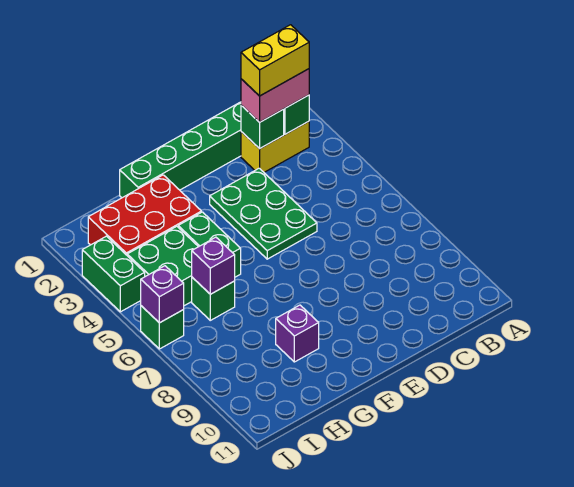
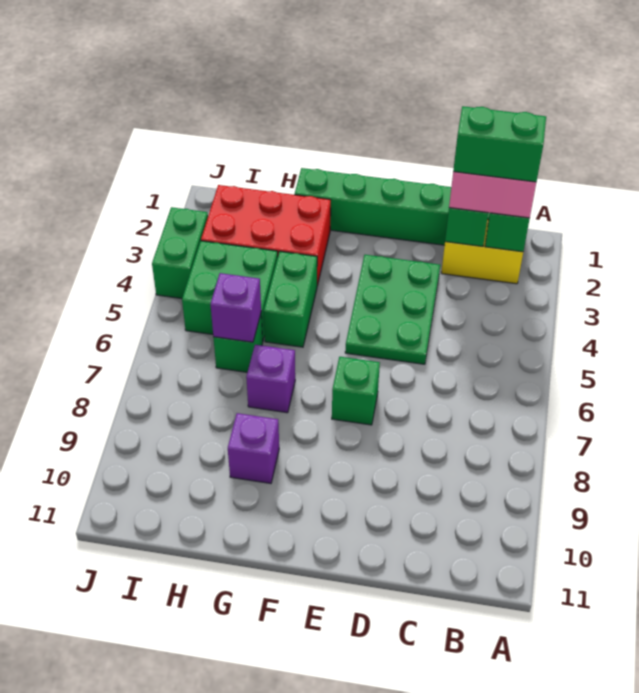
yellow brick B2:C2 level 4 -> green brick B2:C2 level 4
green brick J6 level 1 -> green brick E7 level 1
purple brick J6 level 2 -> purple brick G7 level 1

